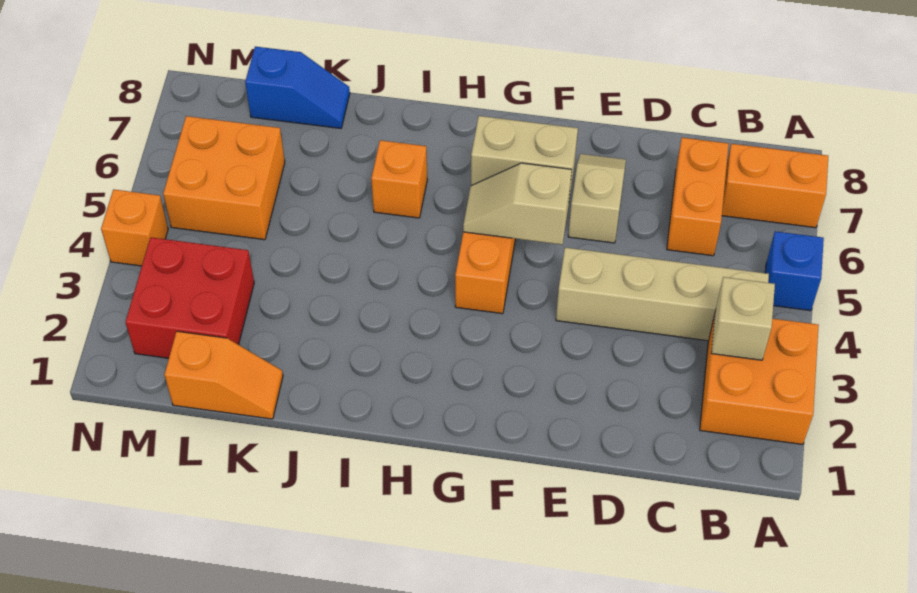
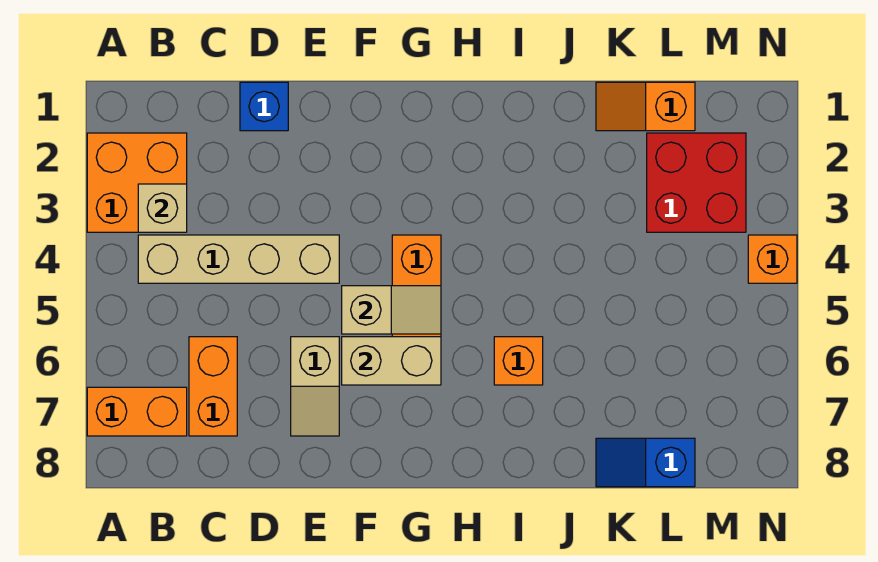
blue brick A5 level 1 -> blue brick D1 level 1
orange brick L5:M6 level 1 -> none

